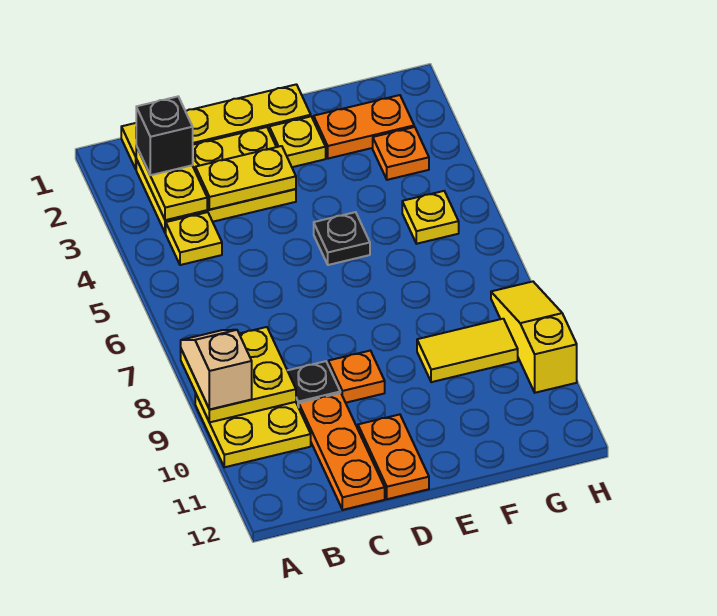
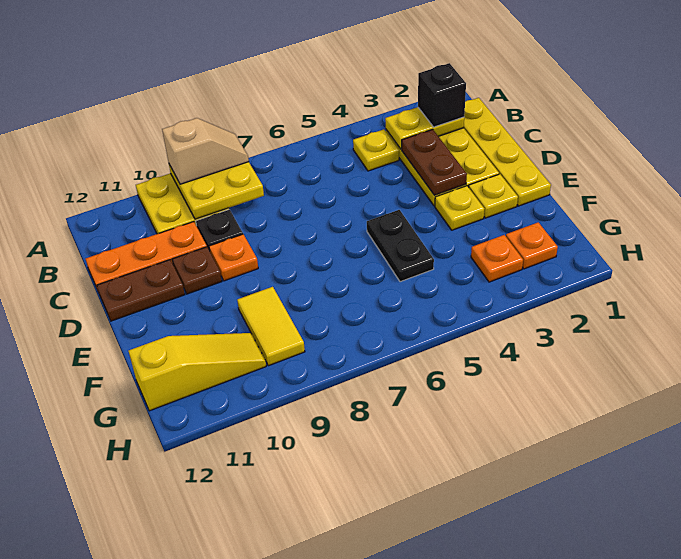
yellow plate C3:D3 level 2 -> brown plate C3:D3 level 2
none -> brown plate D10 level 1
orange plate D11:D12 level 1 -> brown plate D11:D12 level 1
black plate E5 level 1 -> black plate E5:F5 level 1
orange plate F2:G2 level 1 -> orange plate G2 level 1
yellow plate G5 level 1 -> yellow plate E3 level 1
yellow slope H8:H10 level 1 top 10 -> yellow slope G10:G12 level 1 top 12

